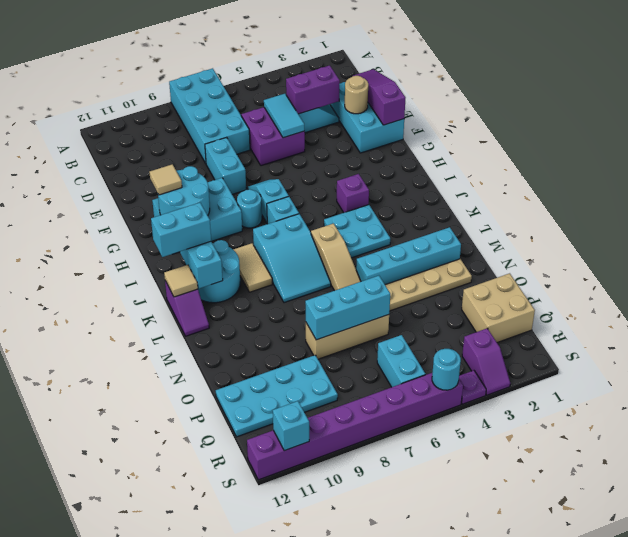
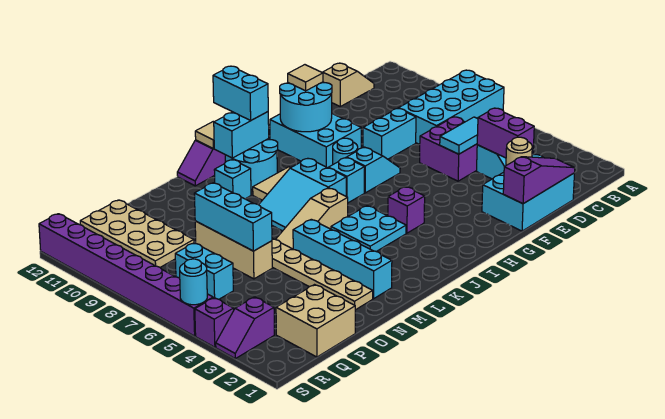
none -> tan slope C12:D12 level 1 top D
cyan plate P9:Q12 level 1 -> tan plate P9:Q12 level 1
cyan brick Q6:R6 level 1 -> cyan brick Q6:Q7 level 1
purple plate S4 level 1 -> purple brick S4 level 1
cyan brick S11 level 2 -> cyan brick L10 level 1

